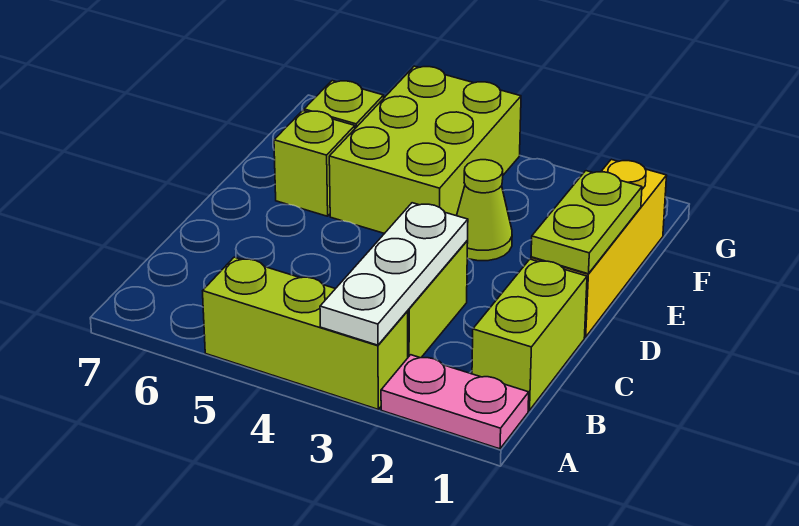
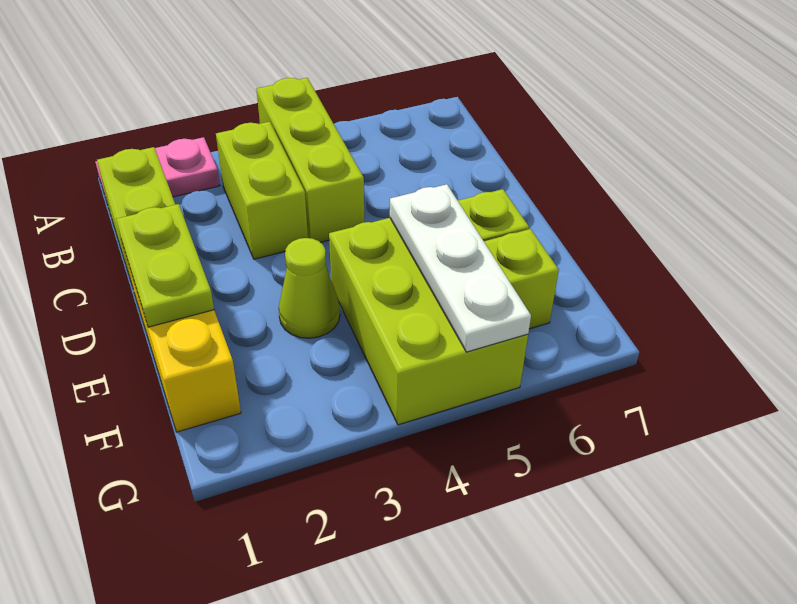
lime brick A3:A5 level 1 -> lime brick A4:C4 level 1
white plate A3:C3 level 2 -> white plate E5:G5 level 2

